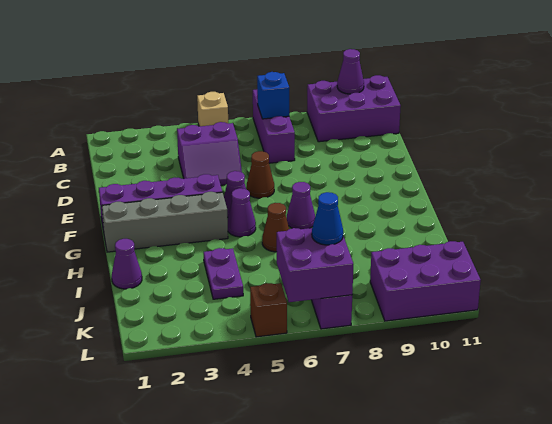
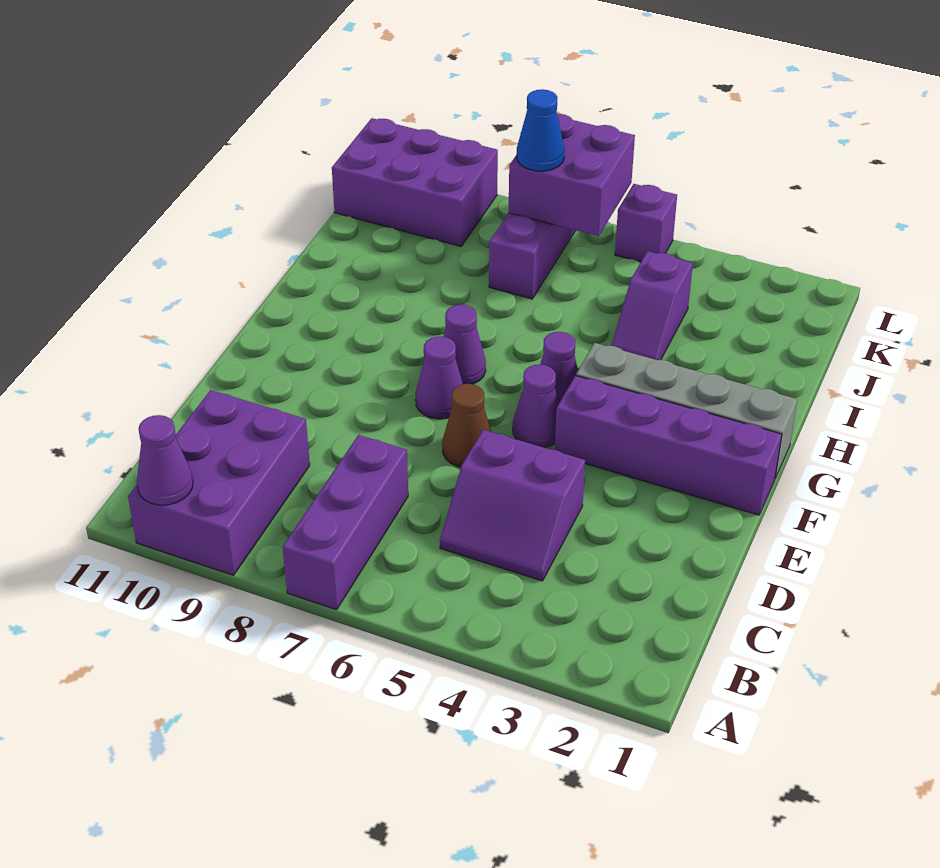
tan brick A5 level 1 -> none
purple brick A9:B11 level 1 -> purple brick A9:C10 level 1
blue brick B7 level 2 -> none
purple slope C4:D5 level 1 top C -> purple slope C4:D5 level 1 top D
brown cone H6 level 1 -> none
purple cone I1 level 1 -> purple cone F7 level 1
purple plate I4:J4 level 1 -> purple slope I4:J4 level 1 top J
brown brick L5 level 1 -> purple brick L5 level 1

